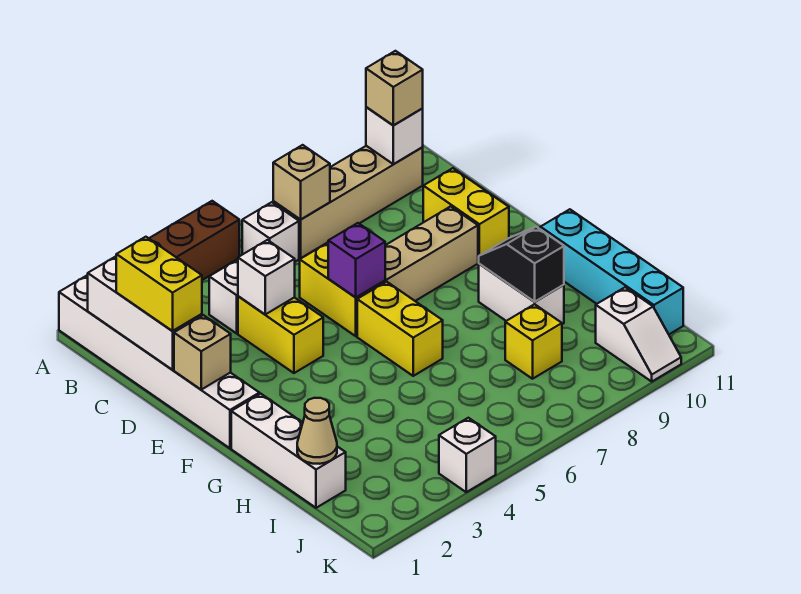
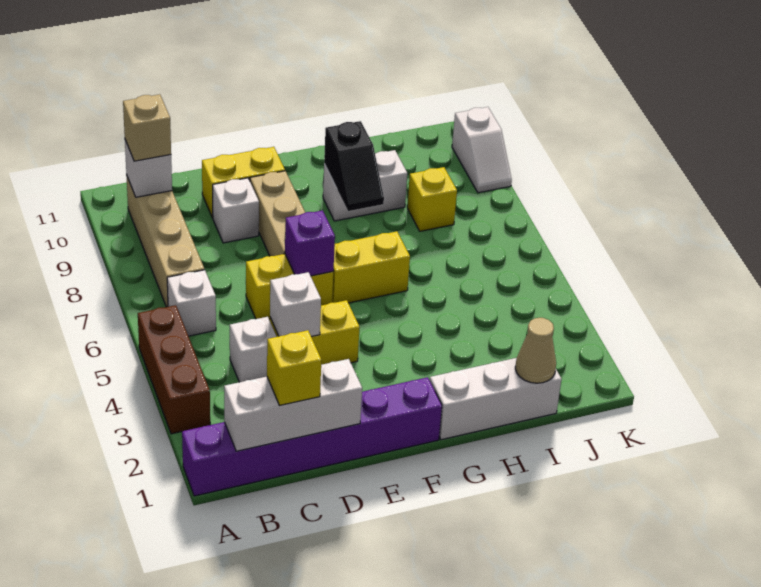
white brick A1:F1 level 1 -> purple brick A1:F1 level 1
tan brick B7 level 2 -> none
yellow brick C1:D1 level 3 -> yellow brick C1 level 3
tan brick E1 level 2 -> none
black slope G9:H9 level 2 top H -> black slope G8:G9 level 2 top 9
cyan brick G11:J11 level 1 -> none
white slope J10:K10 level 1 top J -> white slope K9:K10 level 1 top 10
white brick K4 level 1 -> white brick D9 level 1

